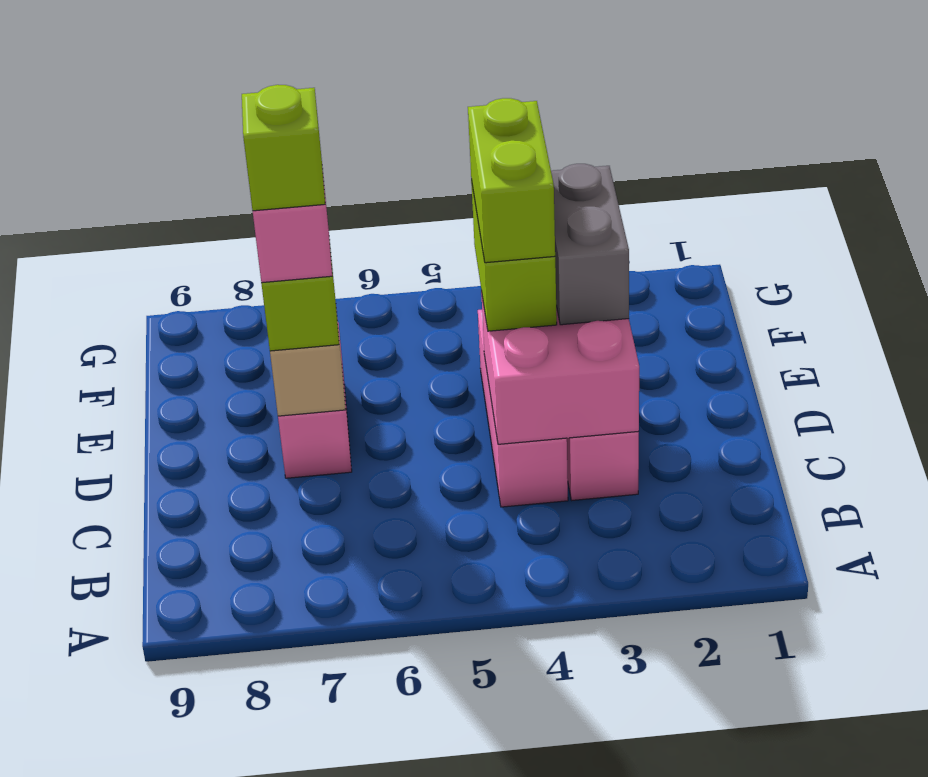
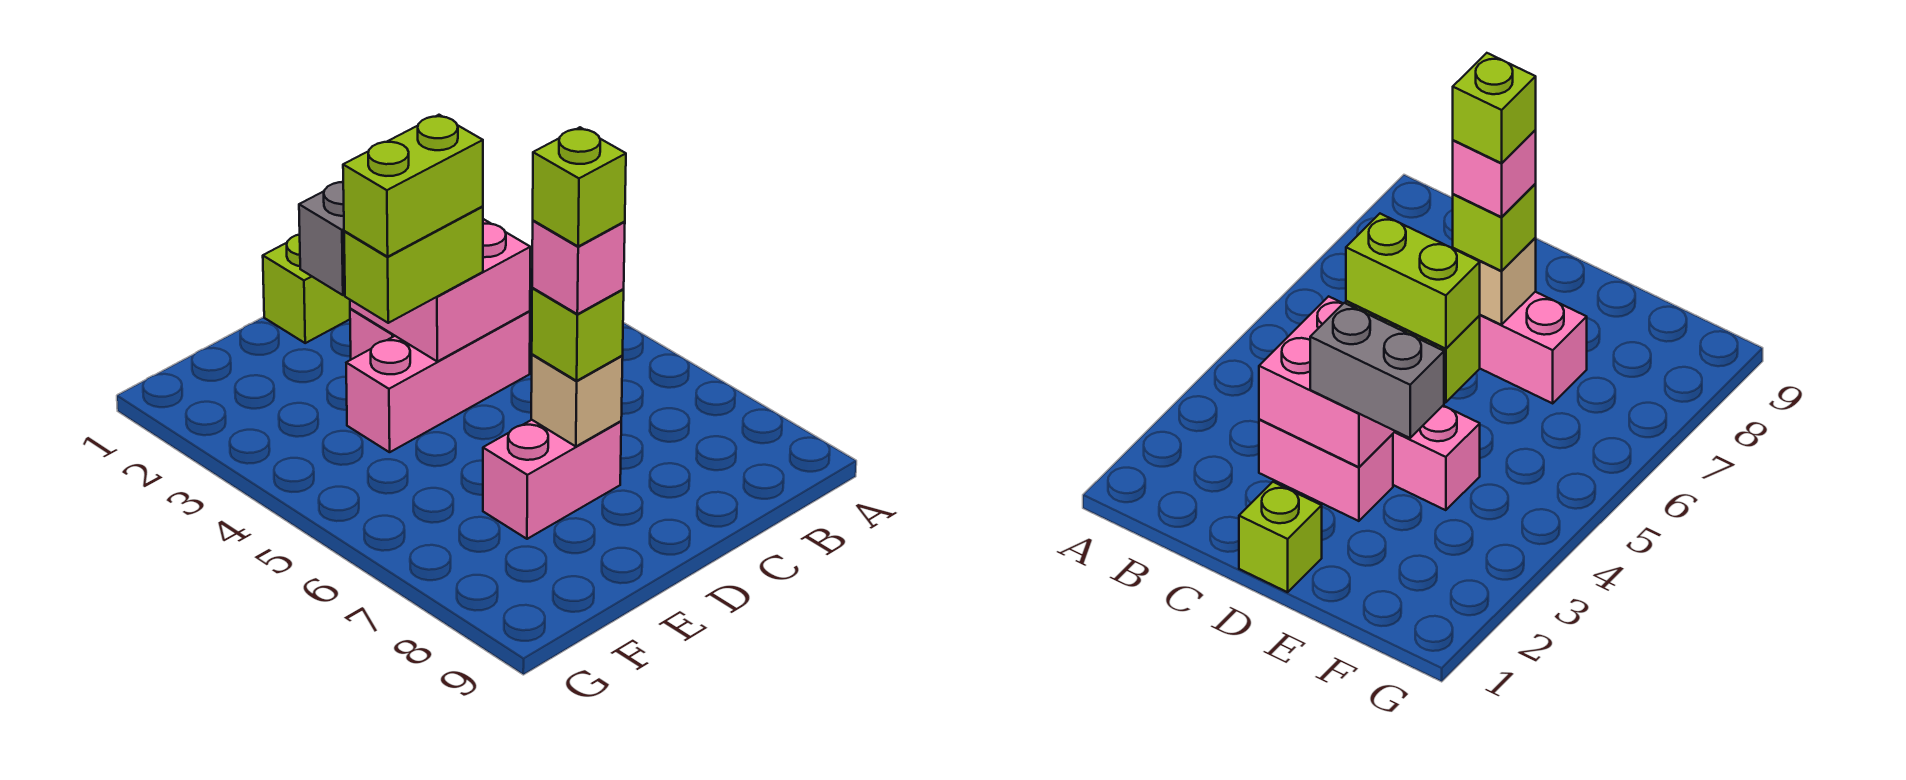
none -> lime brick D1 level 1

